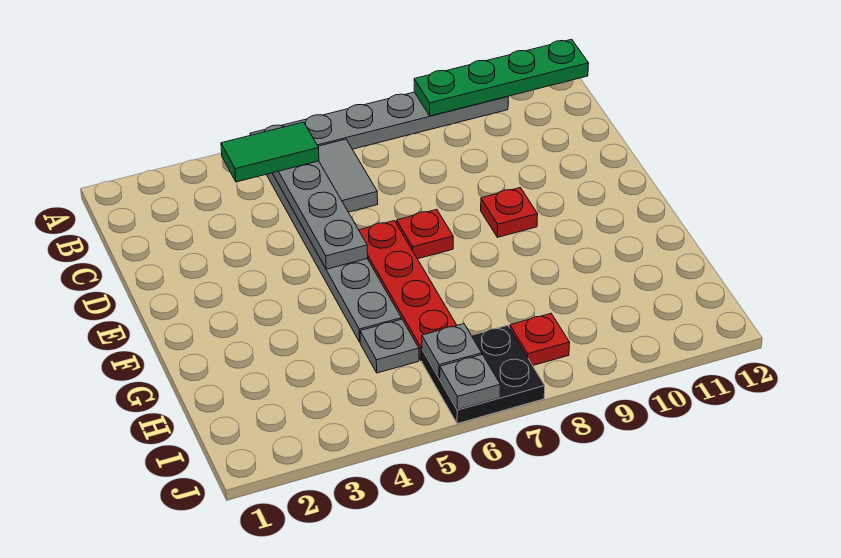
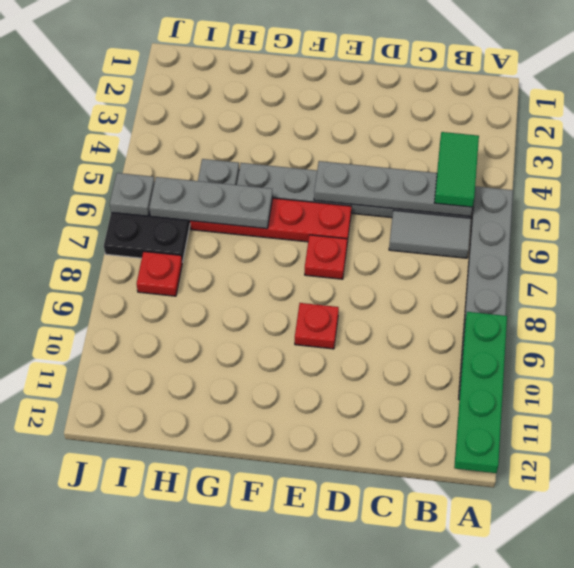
grey plate I6 level 2 -> grey plate G6:I6 level 2

